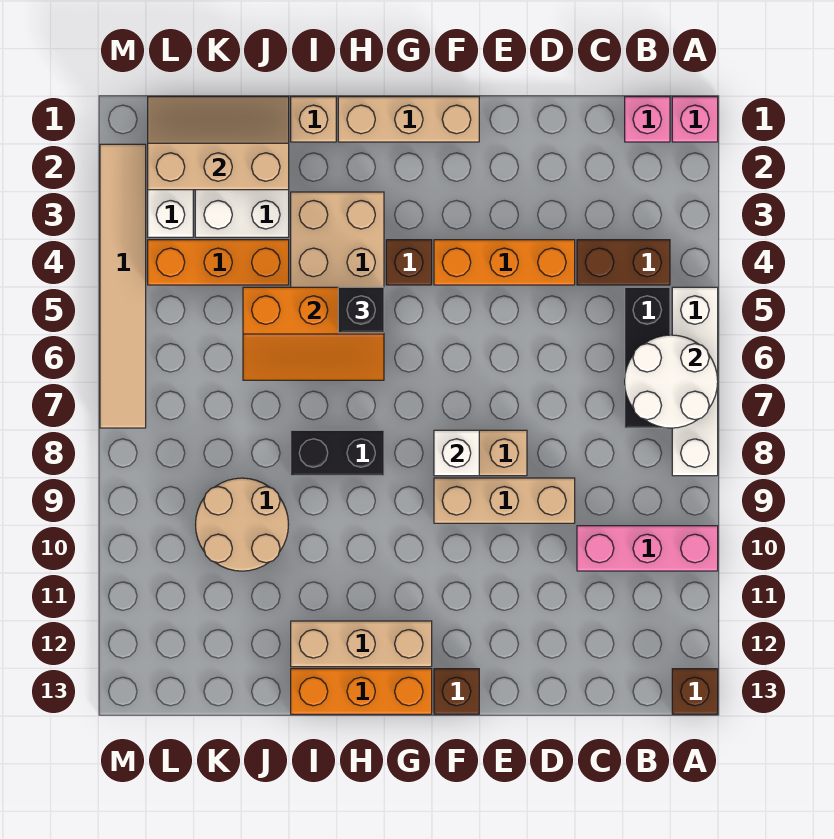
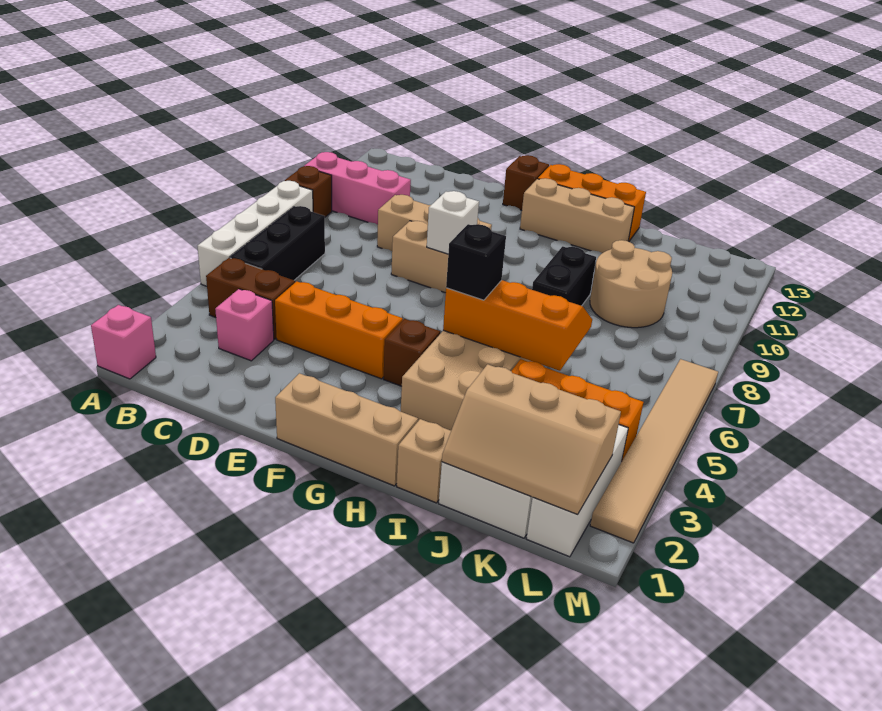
white round brick A6:B7 level 2 -> none
brown brick A13 level 1 -> brown brick A9 level 1
pink brick B1 level 1 -> pink brick C3 level 1
black brick H8:I8 level 1 -> black brick I8:I9 level 1

